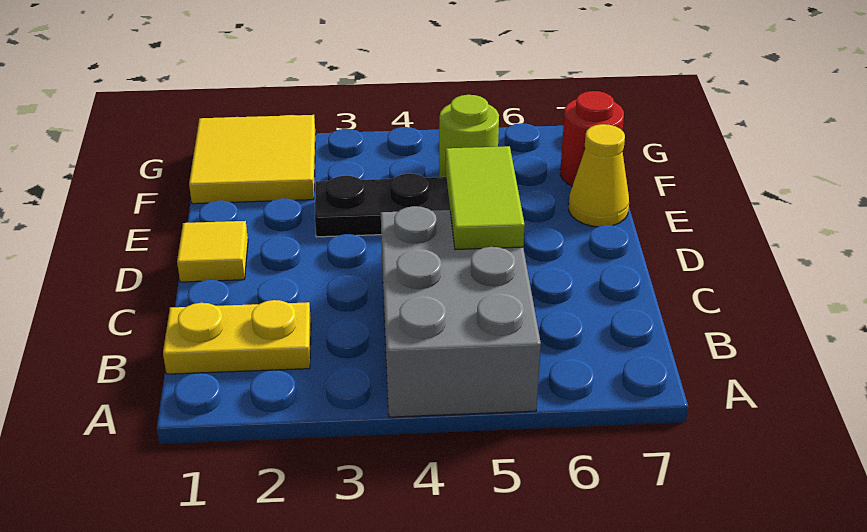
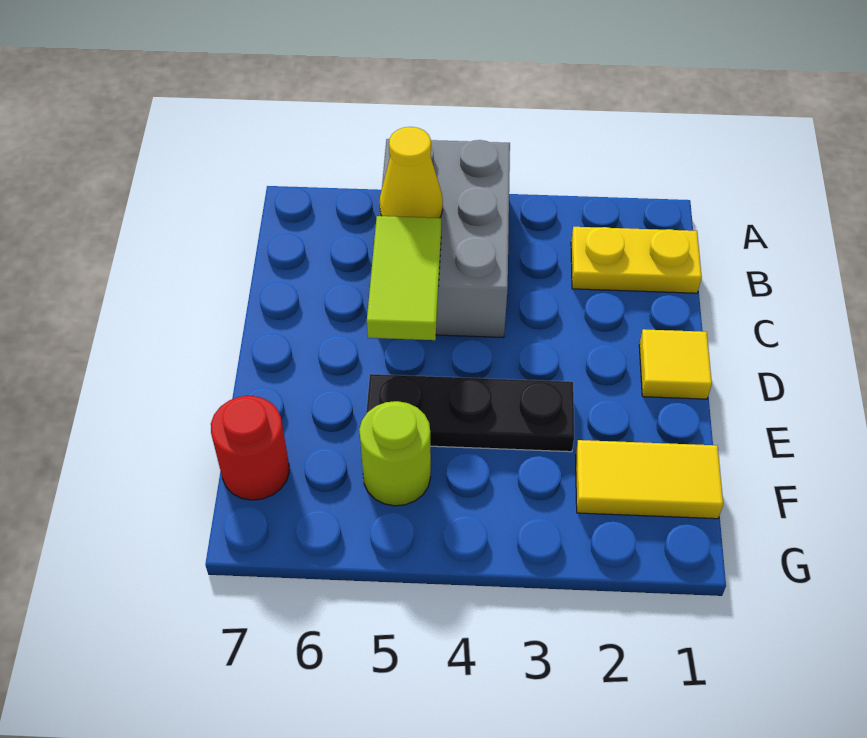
yellow cone E7 level 1 -> yellow cone B5 level 2
yellow tile F1:G2 level 1 -> yellow tile F1:F2 level 1

